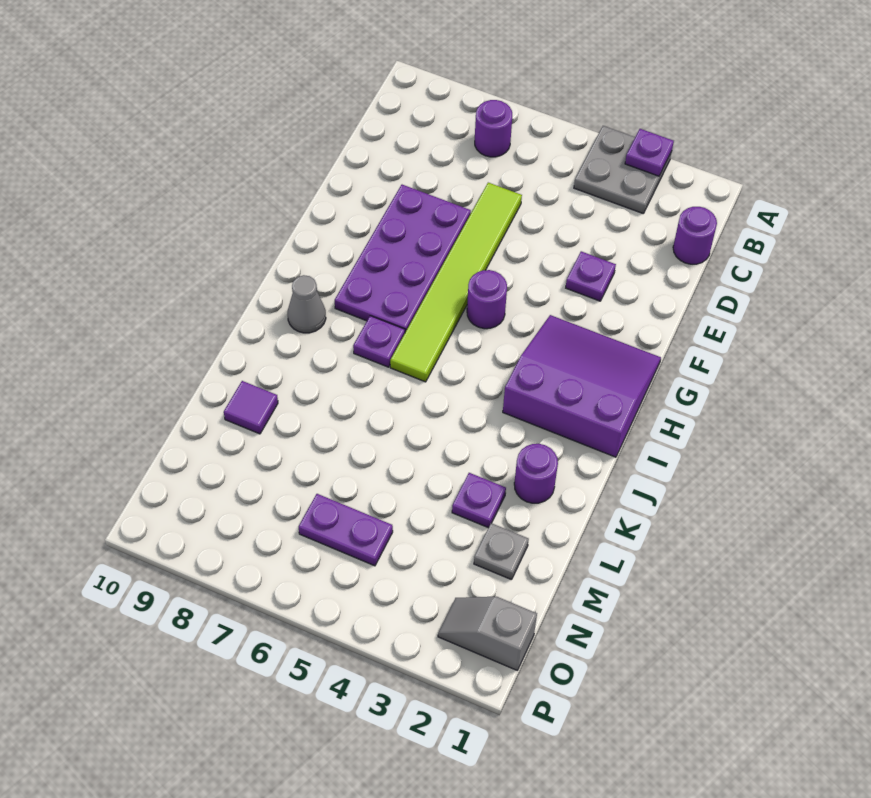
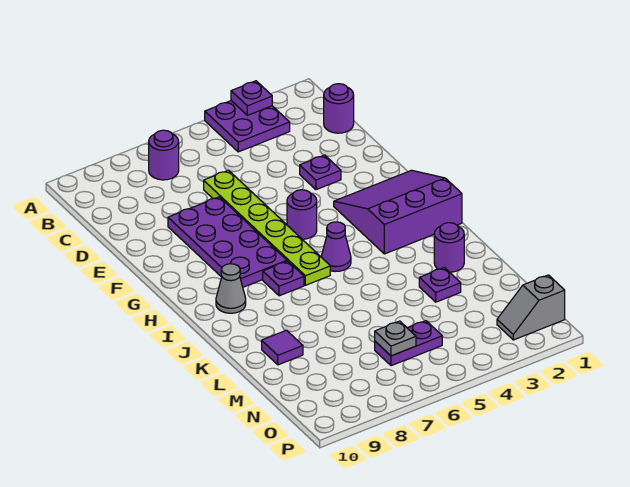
grey plate A3:B4 level 1 -> purple plate A3:B4 level 1
lime tile D6:I6 level 1 -> lime plate D6:I6 level 1
none -> purple cone I5 level 1
grey plate M2 level 1 -> grey plate N6 level 2

